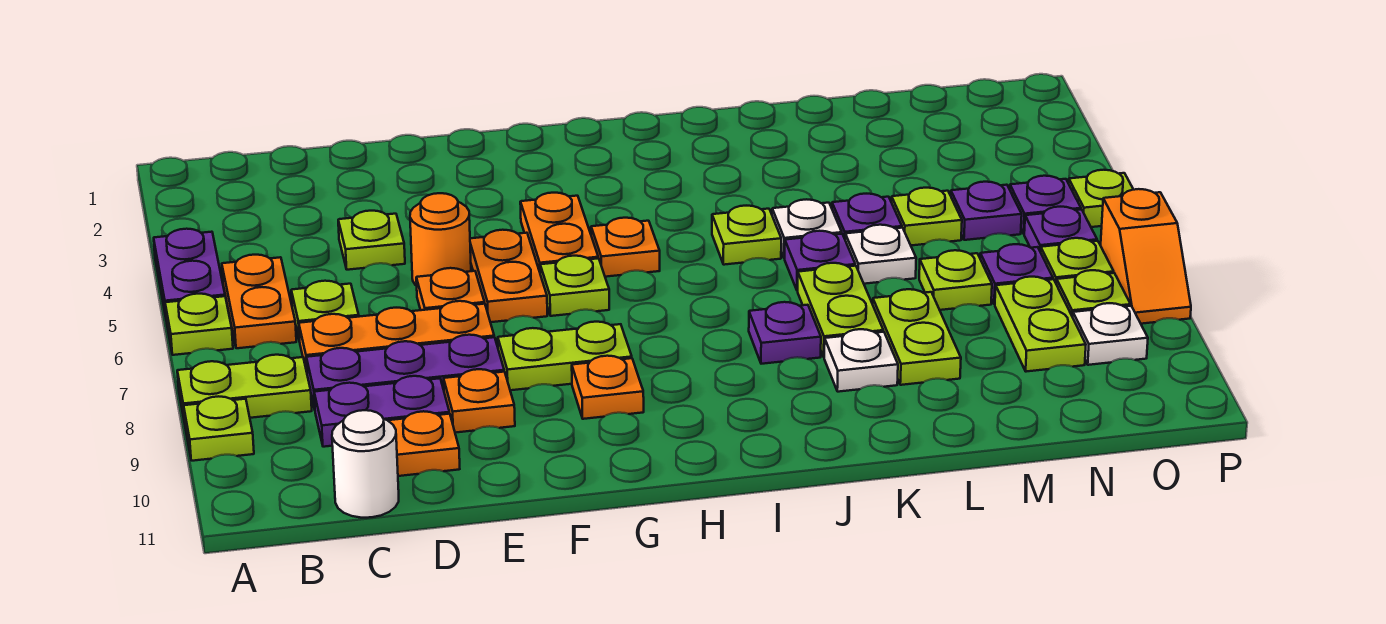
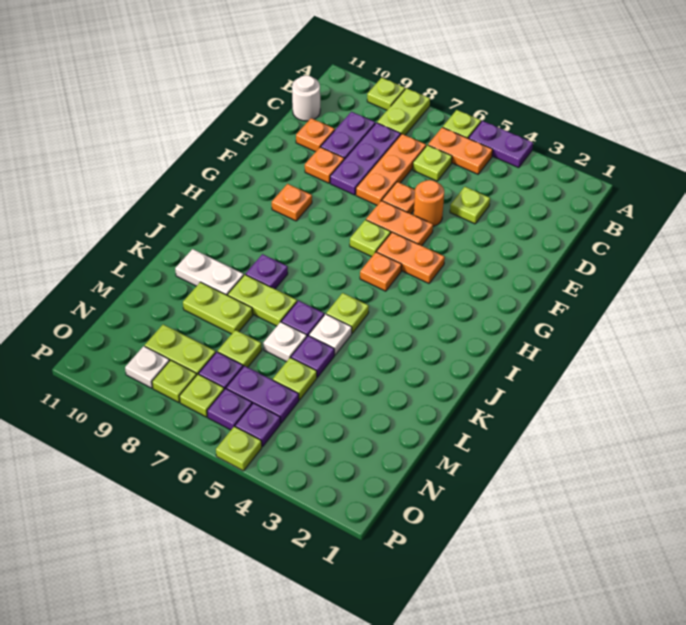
lime plate F8:G8 level 1 -> none
white plate K9 level 1 -> white plate K9:K10 level 1
purple plate N5 level 1 -> purple plate N5:N6 level 1
orange slope P7:P8 level 1 top 7 -> none

